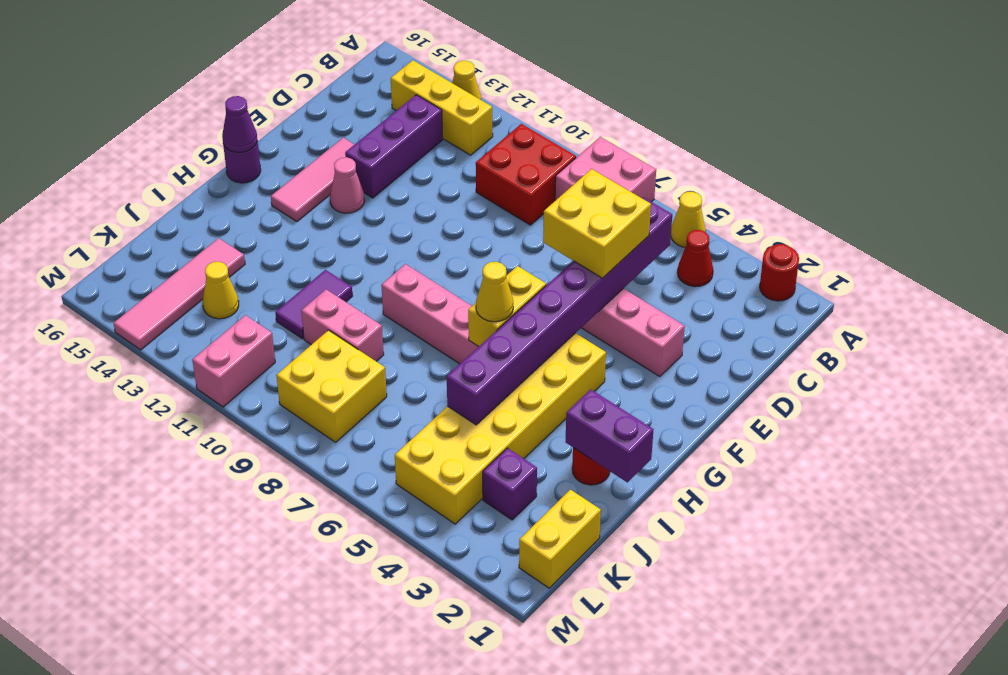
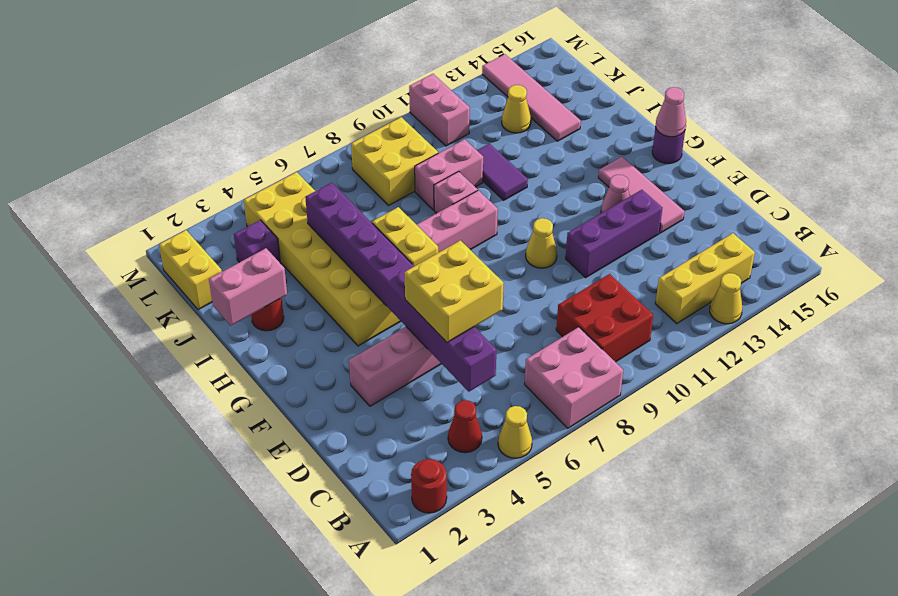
purple brick C13:E13 level 1 -> purple brick E11:E13 level 1
purple cone G16 level 2 -> pink cone G16 level 2
yellow cone H6 level 3 -> yellow cone F10 level 1
purple brick I1:I2 level 2 -> pink brick I1:I2 level 2
none -> pink brick I9 level 1

